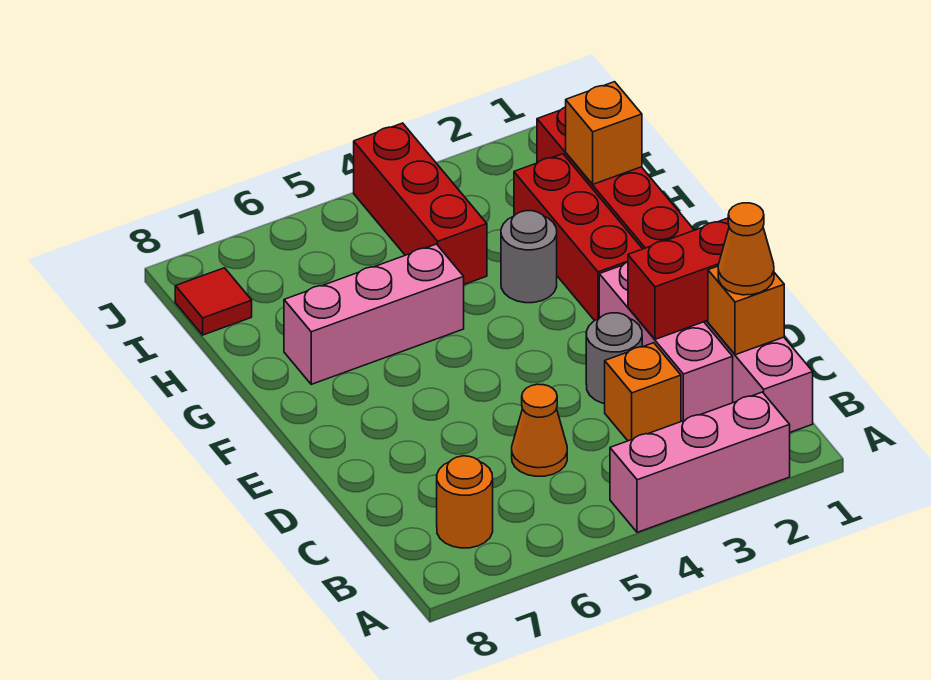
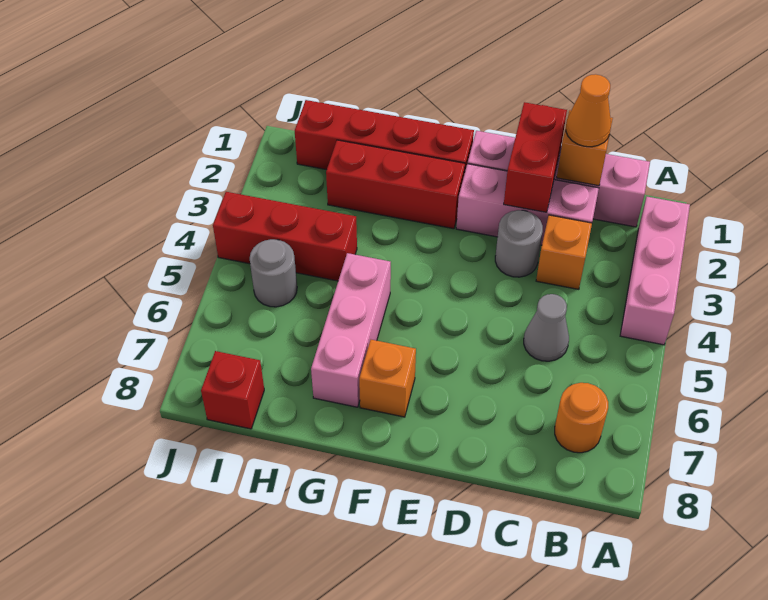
orange cone C5 level 1 -> grey cone C5 level 1
grey round brick G3 level 1 -> grey round brick I5 level 1
orange brick H1 level 2 -> orange brick F7 level 1
red tile I8 level 1 -> red brick I8 level 1

